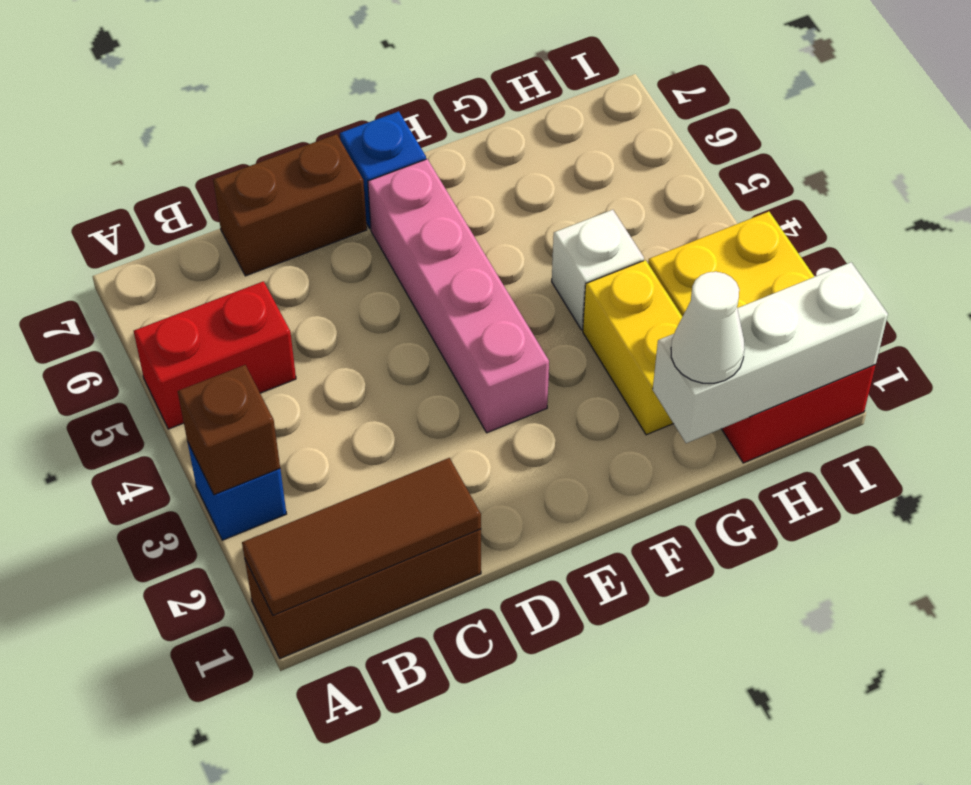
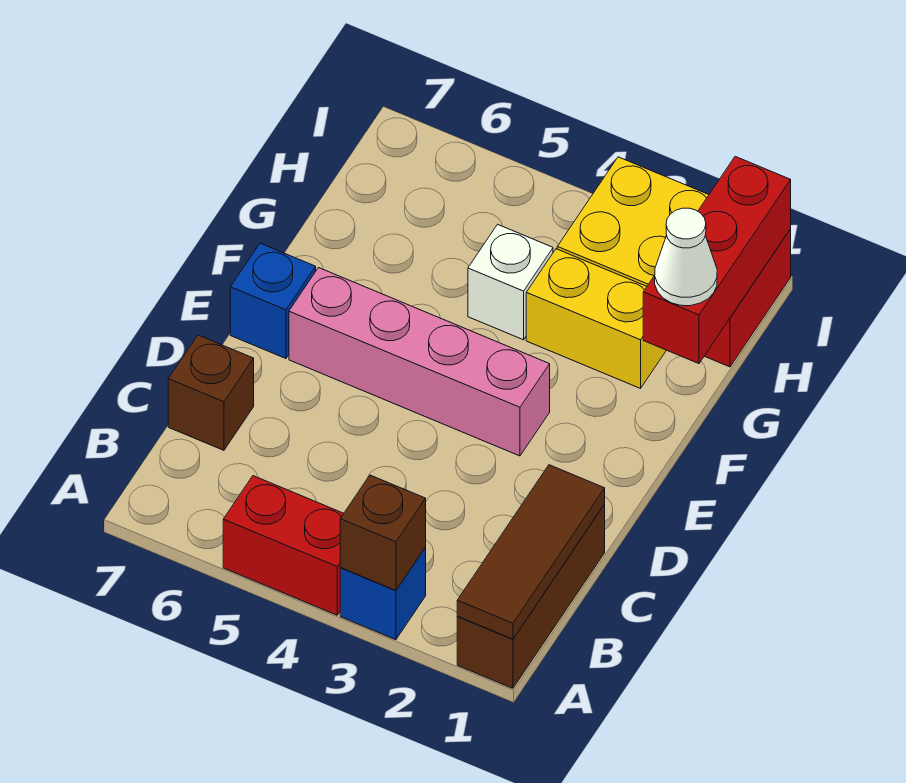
red brick A5:B5 level 1 -> red brick A4:A5 level 1
brown brick C7:D7 level 1 -> brown brick C7 level 1
white brick G1:I1 level 2 -> red brick G1:I1 level 2

